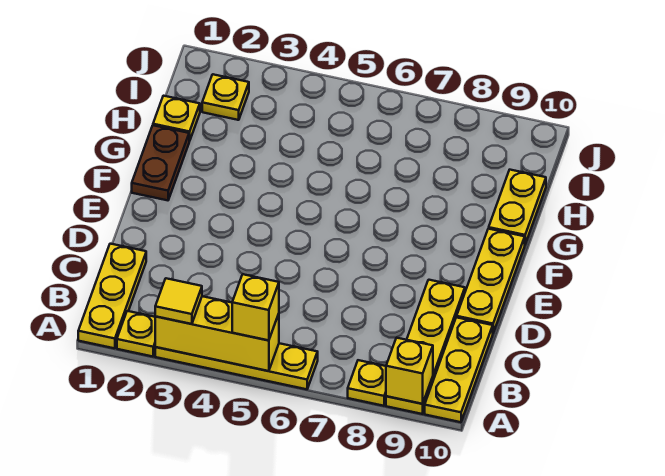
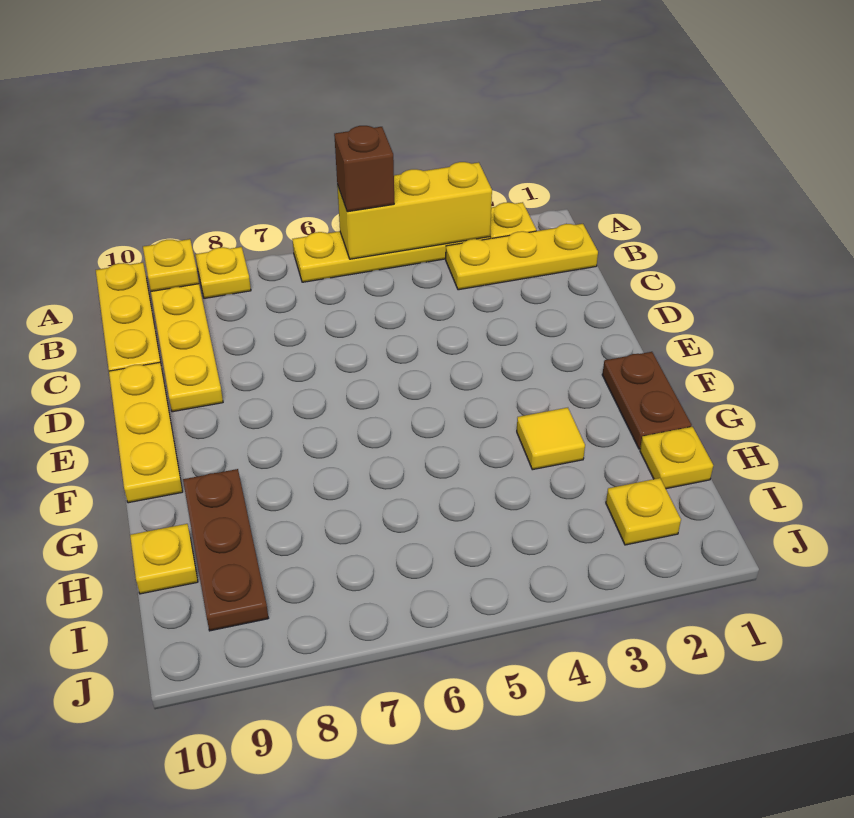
yellow plate A1:C1 level 1 -> yellow plate B1:B3 level 1
yellow tile A3 level 3 -> yellow tile G3 level 1
yellow brick A5 level 3 -> brown brick A5 level 3
yellow brick A9 level 2 -> yellow plate A9 level 2
none -> brown plate G9:I9 level 1
yellow plate G10:H10 level 1 -> yellow plate H10 level 1

